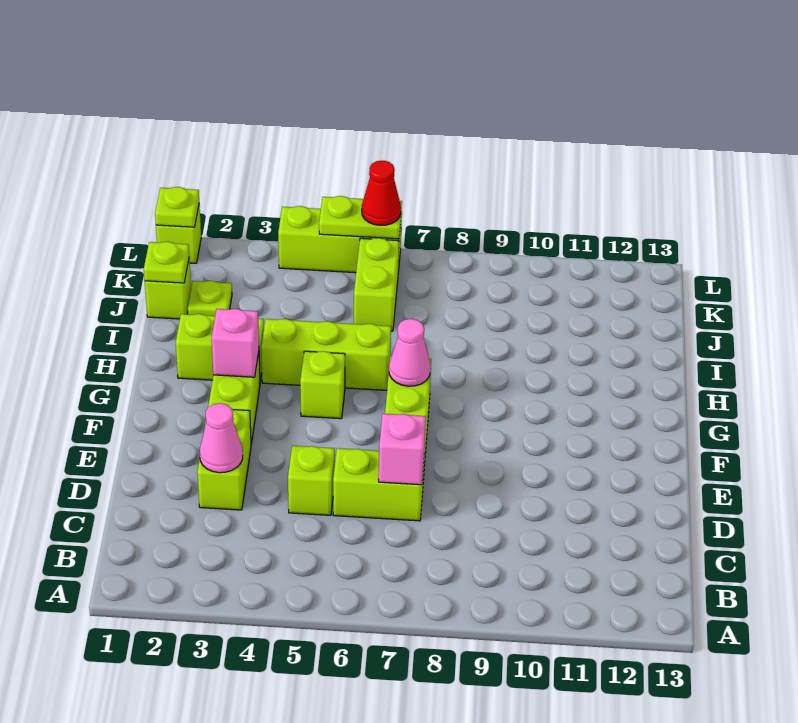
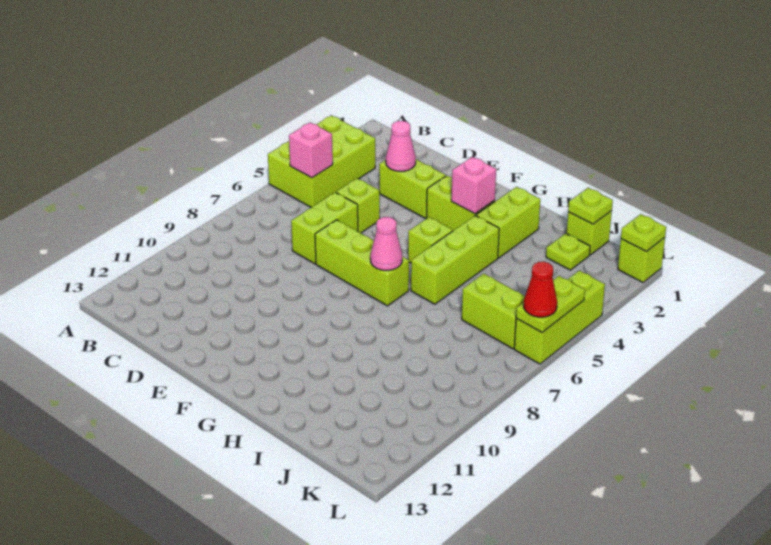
none -> lime brick A3:B5 level 1
pink brick D7 level 2 -> pink brick B5 level 2

